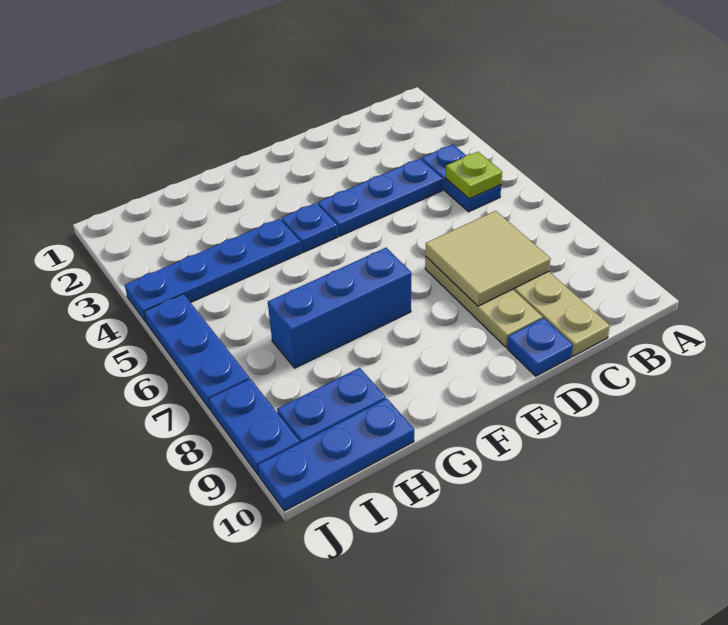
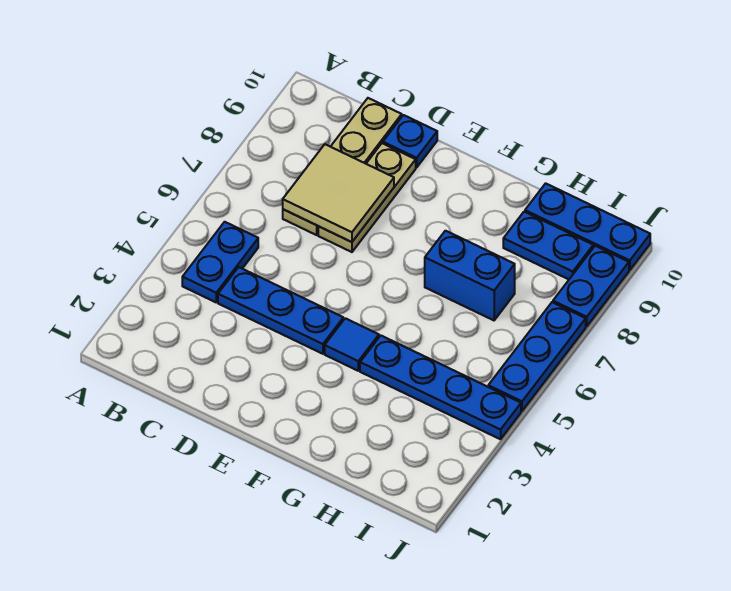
lime plate B5 level 2 -> none
blue plate F4 level 1 -> blue tile F4 level 1
blue brick F7:H7 level 1 -> blue brick G7:H7 level 1

